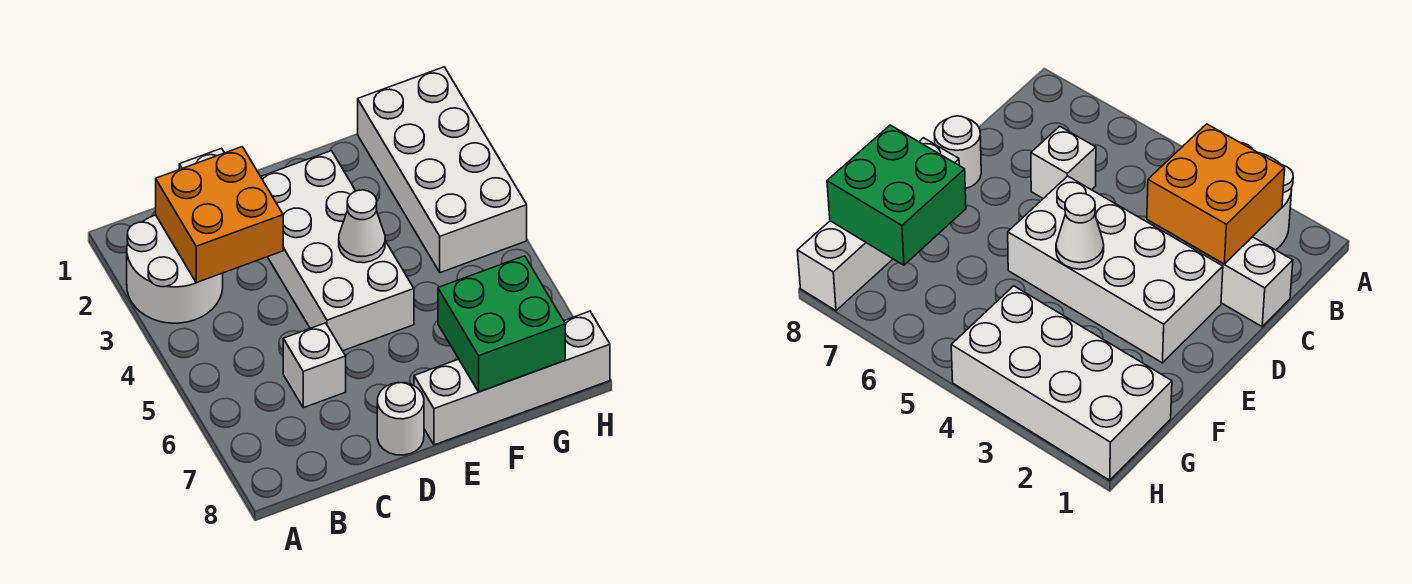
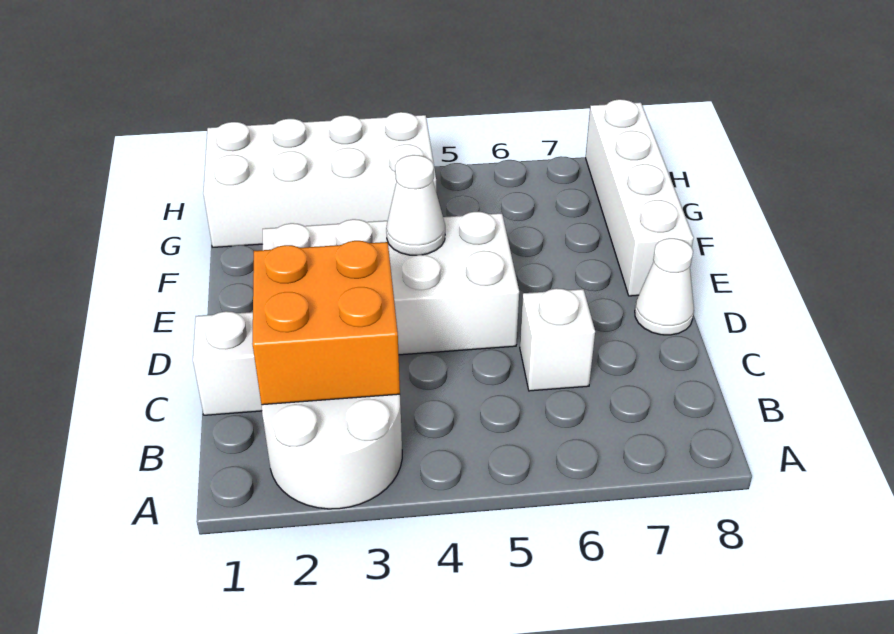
white round brick D8 level 1 -> white cone D8 level 1
green brick F7:G8 level 2 -> none

